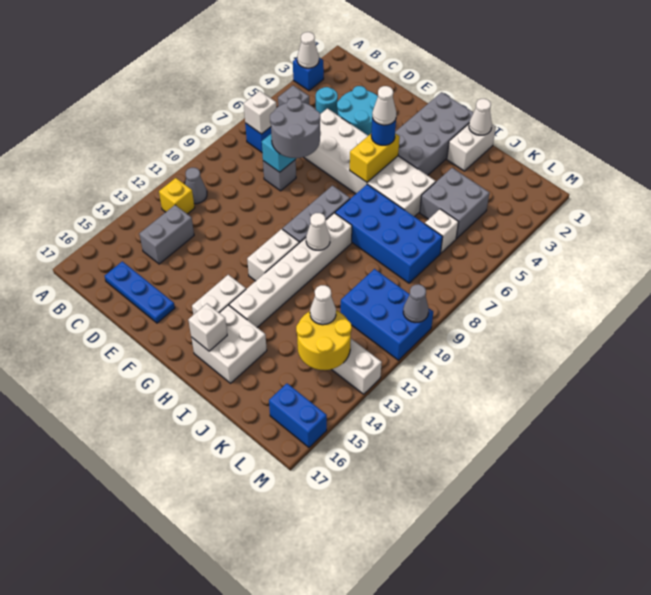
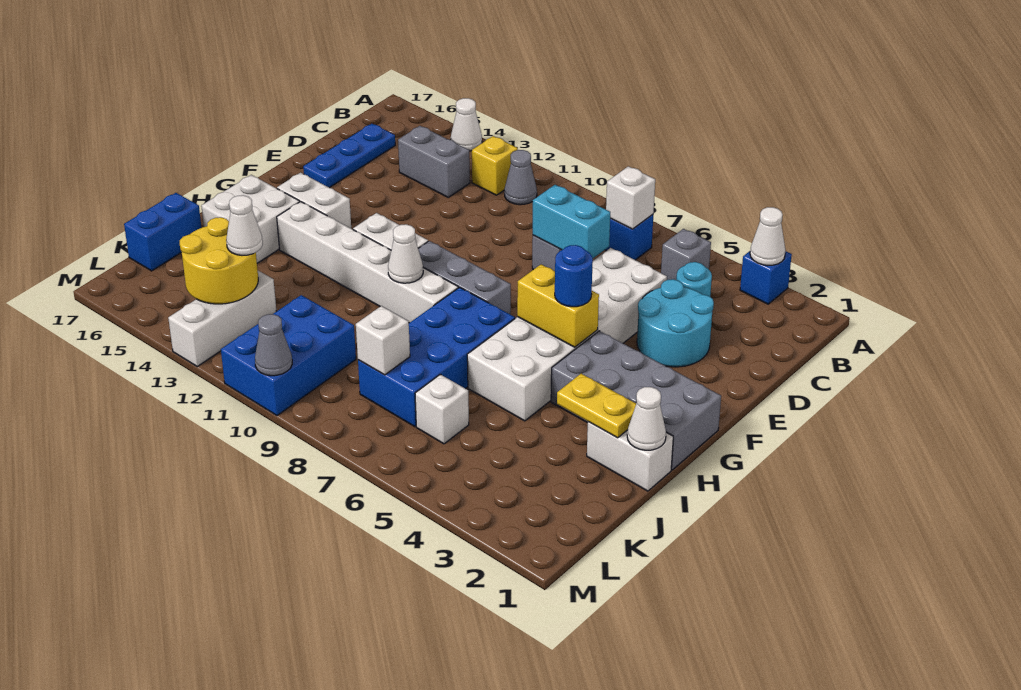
grey round brick D7:E8 level 3 -> none
white cone G5 level 4 -> white cone A14 level 1
white brick H16 level 2 -> white brick K8 level 2
none -> yellow plate I2:I3 level 2
grey brick J4:K5 level 1 -> none
blue brick L16:M16 level 1 -> blue brick J17:K17 level 1

